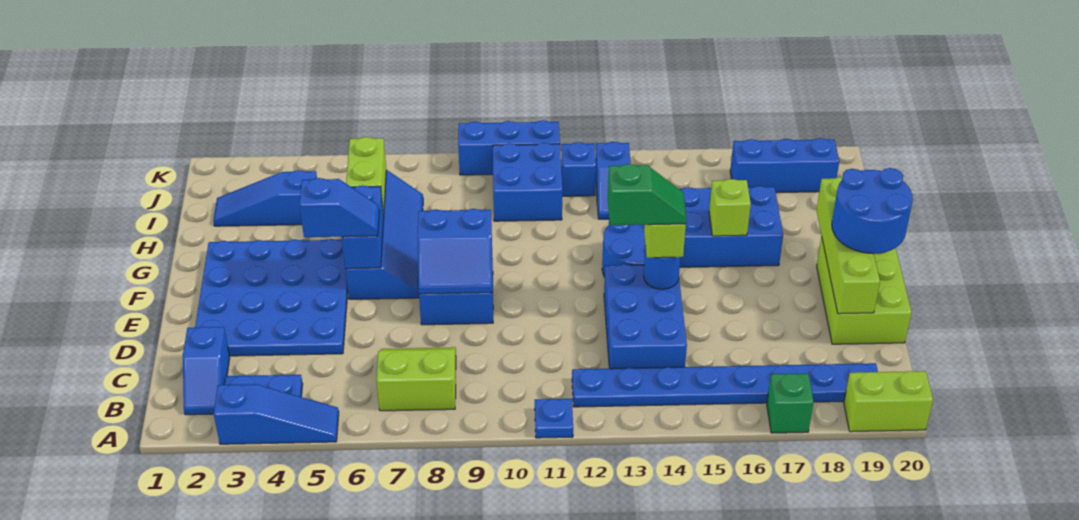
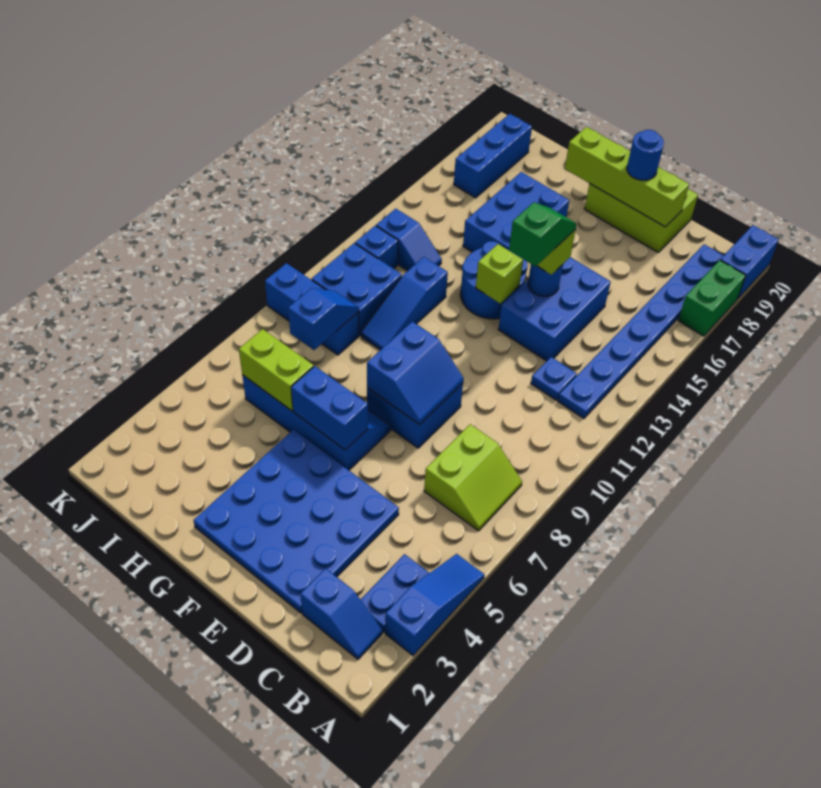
blue plate A11 level 1 -> blue plate C12 level 1
green brick A17 level 1 -> green brick A17:A18 level 1
lime brick A19:A20 level 1 -> blue brick A19:A20 level 1
lime slope B7:C8 level 1 top B -> lime slope B7:C8 level 1 top C
blue brick C13:E14 level 1 -> blue brick D13:E15 level 1
blue round brick E19:F20 level 3 -> blue round brick E19 level 3
blue slope F5:F6 level 3 top 5 -> blue slope I8:I9 level 2 top 8
lime brick G16 level 2 -> lime brick F13 level 2
blue slope I2:I4 level 1 top 4 -> blue slope H10:H12 level 1 top 12
blue brick K9:K11 level 1 -> blue brick I9:K9 level 1

